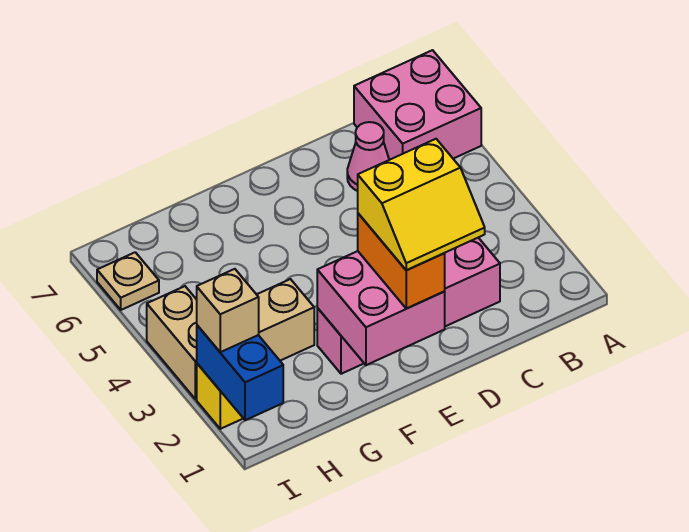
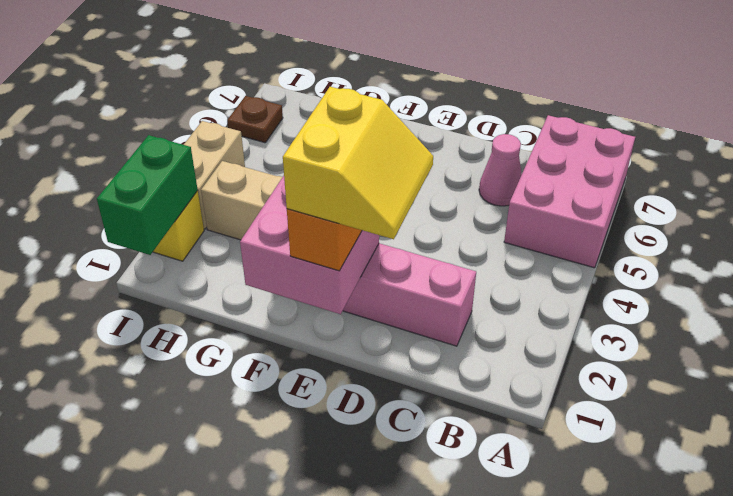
pink brick A6:B7 level 1 -> pink brick A5:B7 level 1
yellow slope D1:E2 level 4 top 2 -> yellow slope D1:E2 level 4 top E
blue brick I1:I2 level 2 -> green brick I1:I2 level 2
tan brick I2 level 3 -> none
tan plate I6 level 1 -> brown plate I6 level 1

